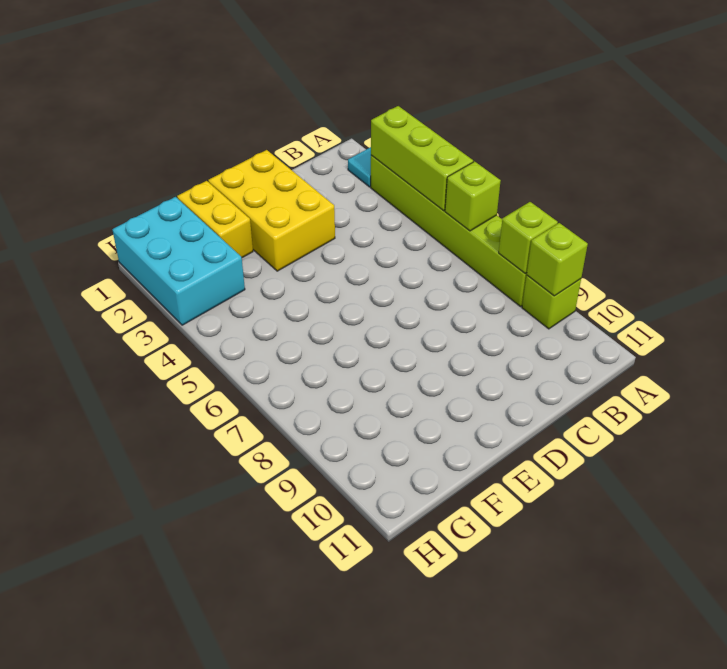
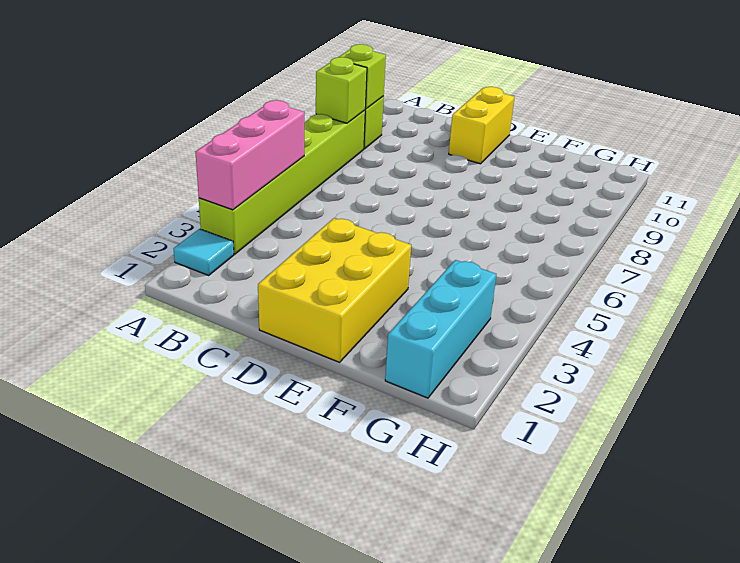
lime brick A3:A5 level 2 -> pink brick A3:A5 level 2
lime brick A6 level 2 -> none
yellow brick F1:F2 level 1 -> yellow brick D10:D11 level 1
cyan brick G1:H3 level 1 -> cyan brick G1:G3 level 1

